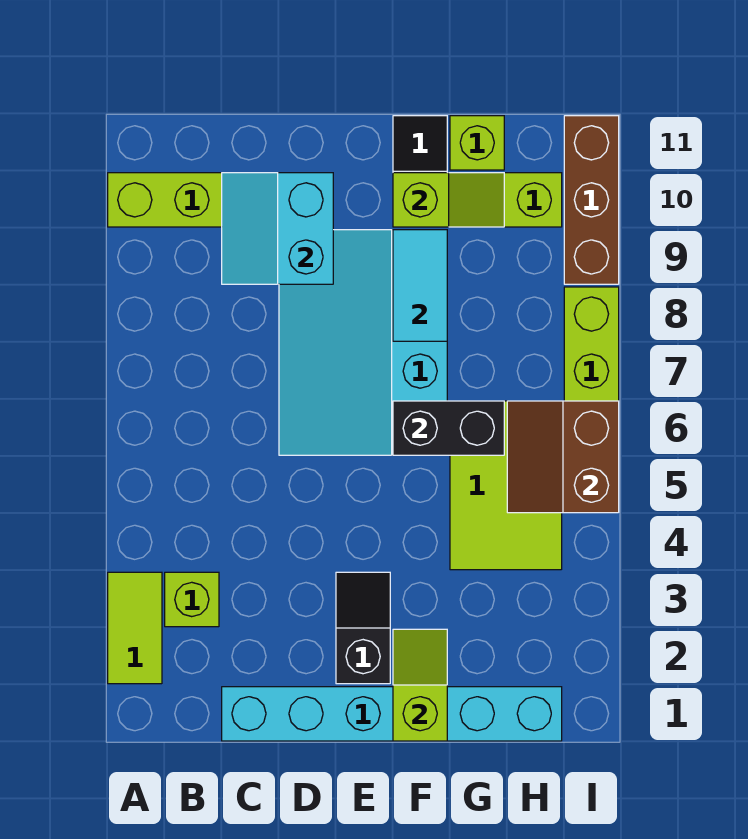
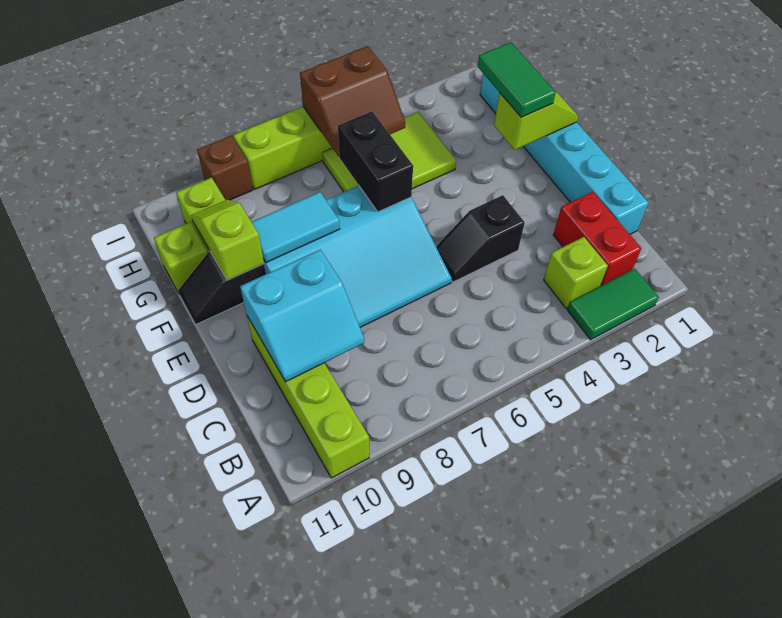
lime tile A2:A3 level 1 -> green tile A2:A3 level 1
none -> red brick B2:C2 level 1
black slope E2:E3 level 1 top 2 -> black slope D4:D5 level 1 top 4
lime slope F1:F2 level 2 top 1 -> lime slope F1:F2 level 2 top 2
none -> green tile F2:G2 level 3
brown brick I9:I11 level 1 -> brown brick I9 level 1

